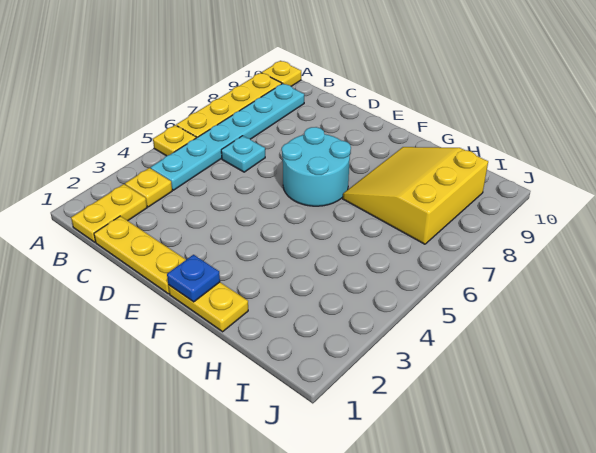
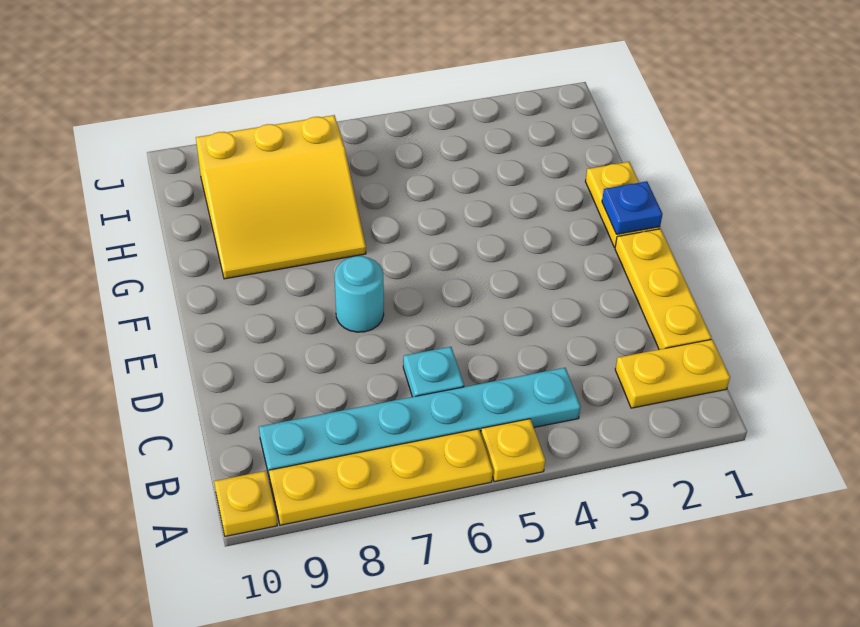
yellow plate B3 level 1 -> none
cyan round brick E6:F7 level 1 -> cyan round brick E7 level 1

